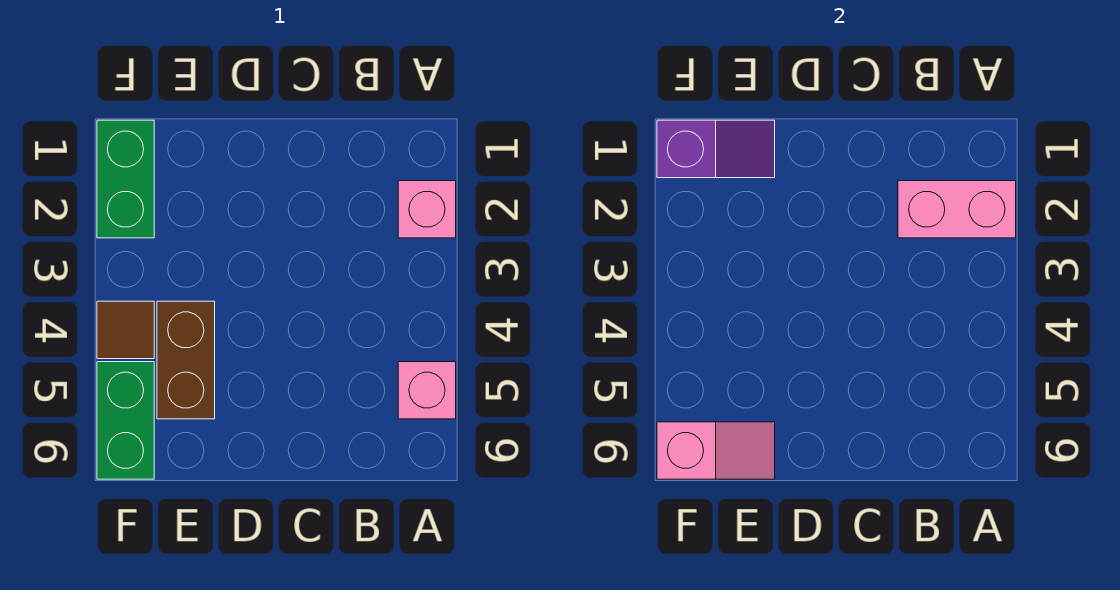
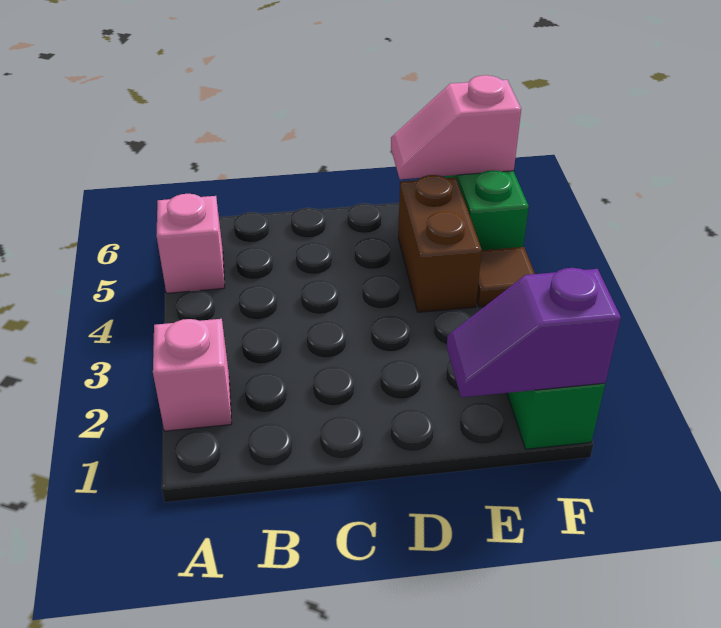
pink brick A2:B2 level 2 -> none

